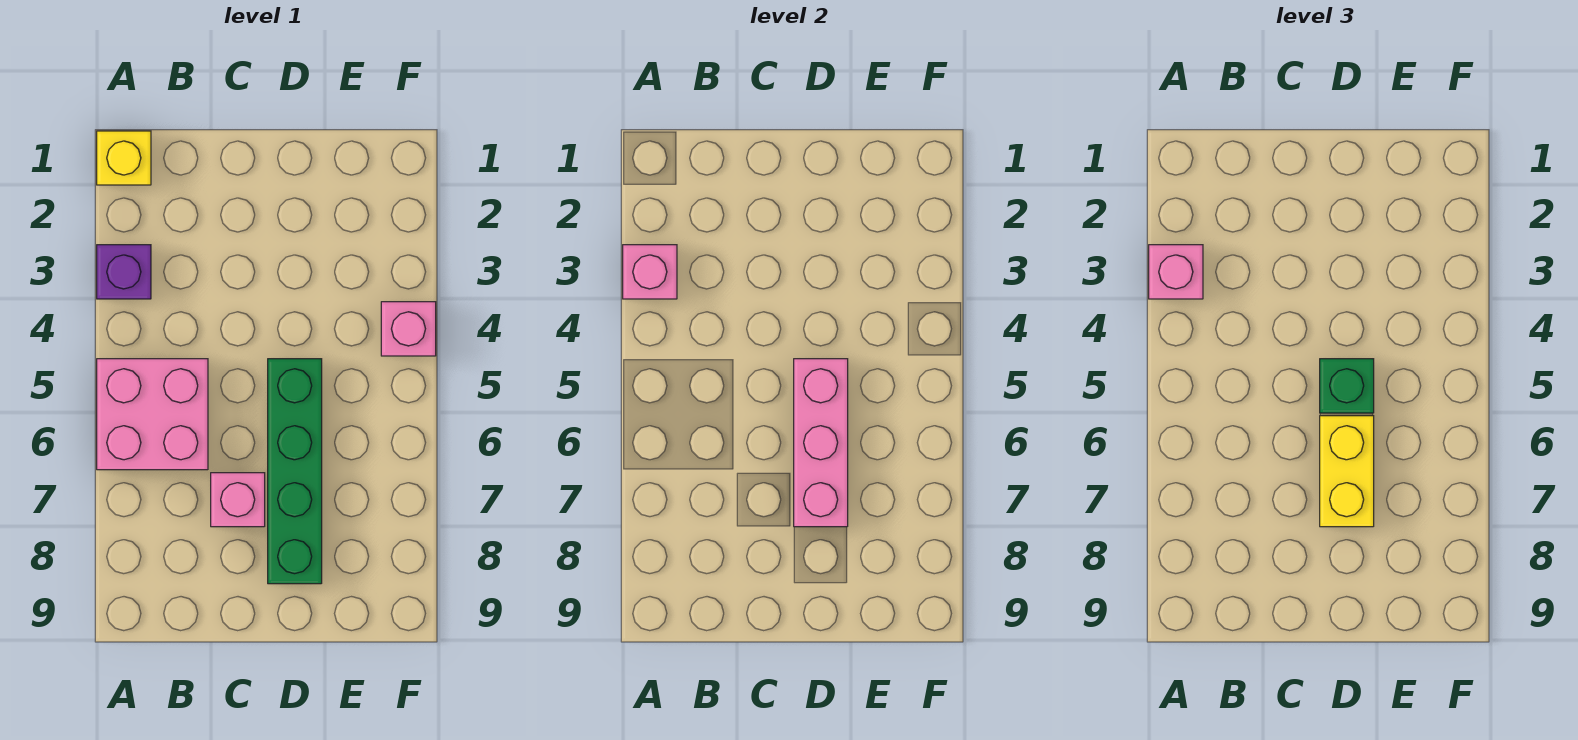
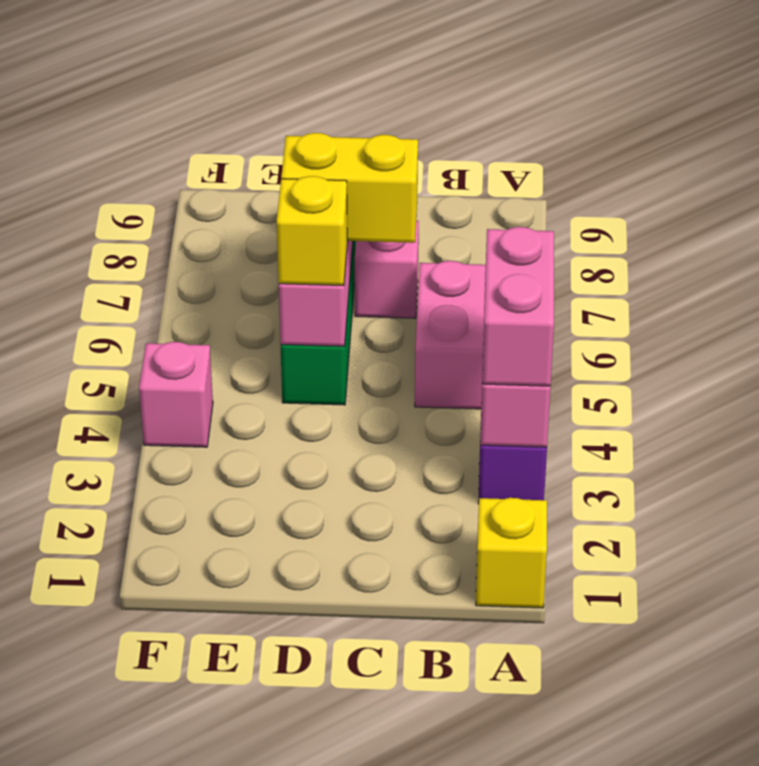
pink brick A3 level 3 -> pink brick A3:A4 level 3
green brick D5 level 3 -> yellow brick D5 level 3
yellow brick D6:D7 level 3 -> yellow brick C6:D6 level 3

